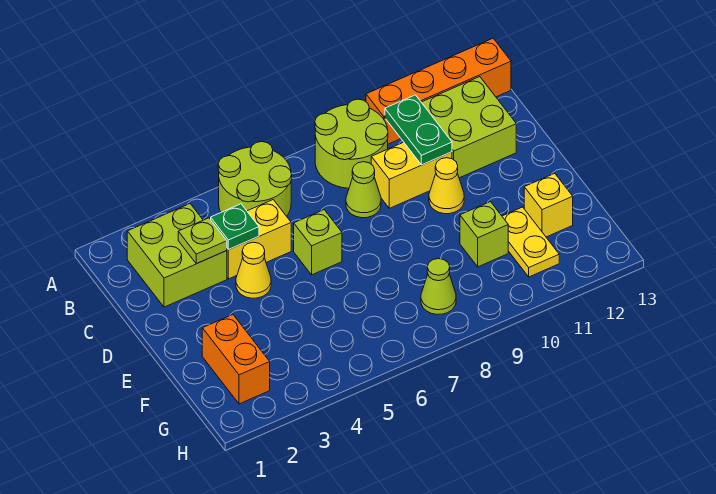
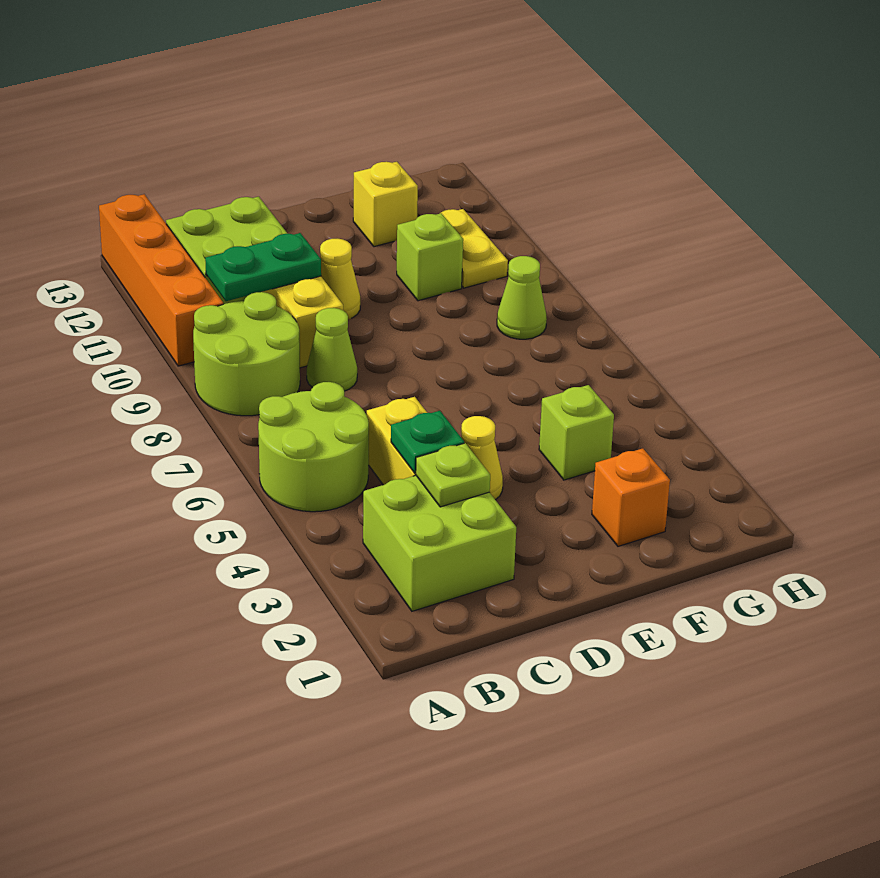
lime brick D6 level 1 -> lime brick F4 level 1
orange brick F2:G2 level 1 -> orange brick F2 level 1
yellow plate F11:G11 level 1 -> yellow plate G10:G11 level 1

